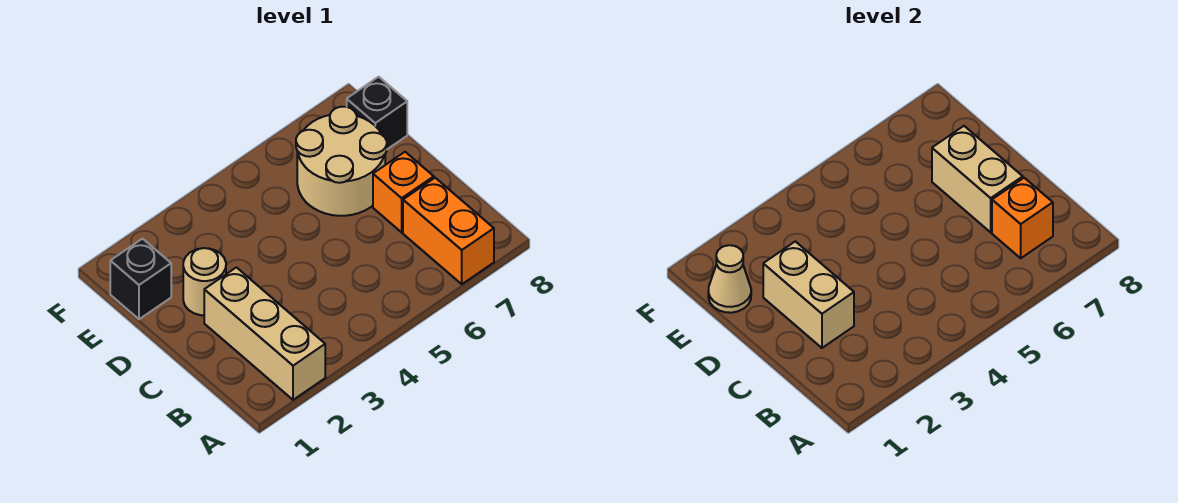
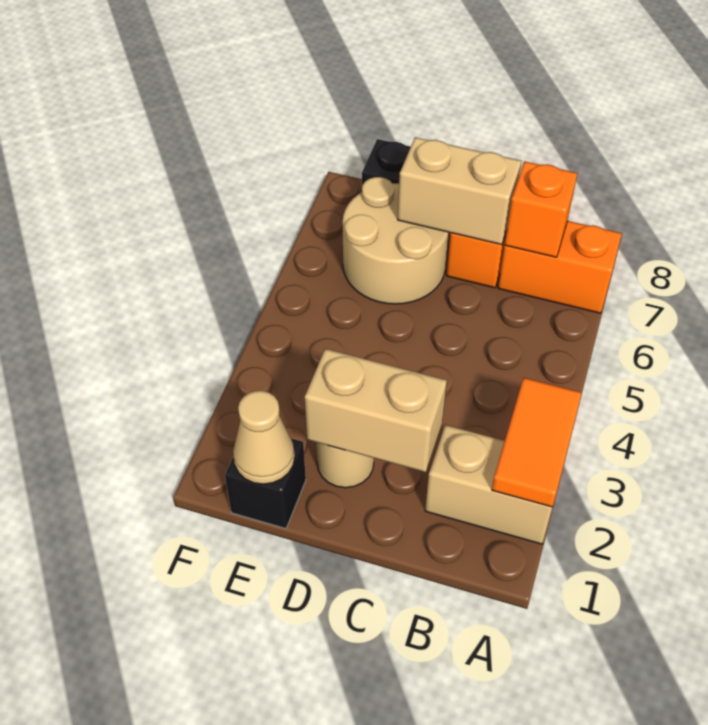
tan brick A2:C2 level 1 -> tan brick A2:B2 level 1
none -> orange tile A2:A3 level 2

